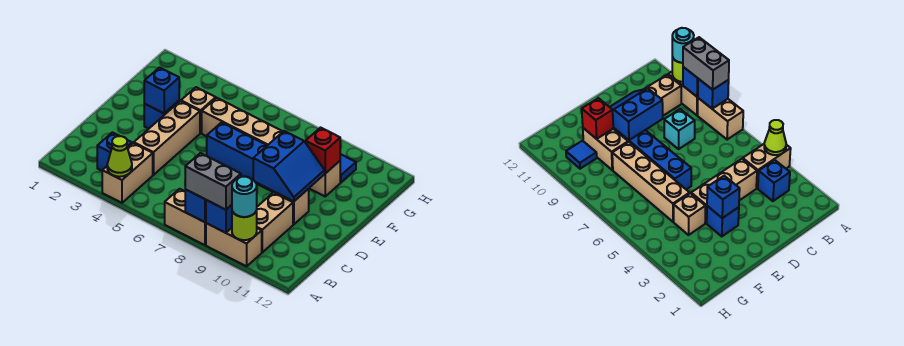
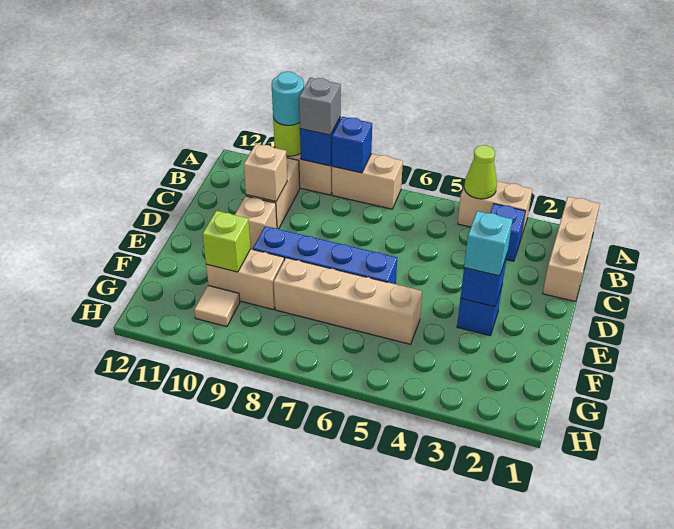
tan brick A4:B4 level 1 -> tan brick A3:A4 level 1
grey brick A8:A9 level 3 -> grey brick A9 level 3
tan brick C4:E4 level 1 -> tan brick A1:C1 level 1
cyan brick C8 level 1 -> cyan brick E3 level 3
blue slope D9:E10 level 2 top 9 -> none
tan brick F4 level 1 -> tan brick C10 level 2
red brick F10 level 2 -> lime brick F10 level 2
blue tile G10 level 1 -> tan tile G10 level 1

